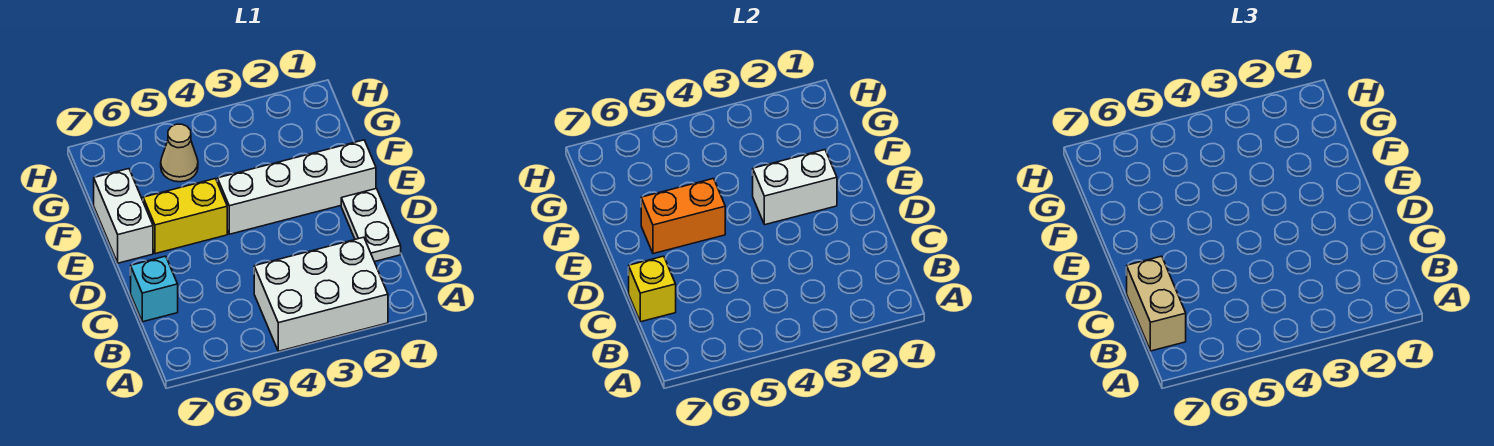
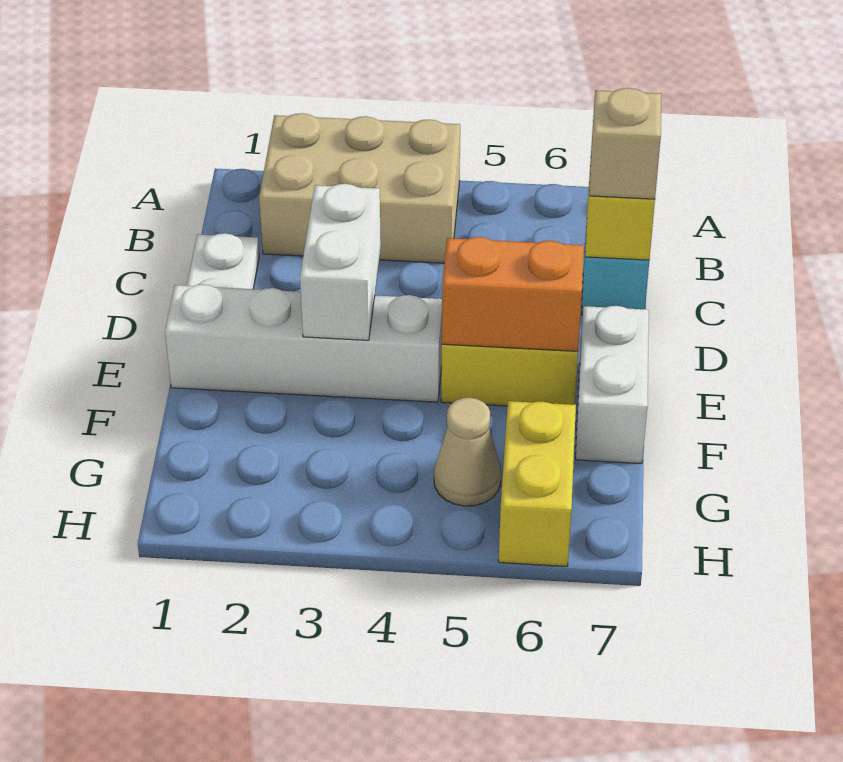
white brick A2:B4 level 1 -> tan brick A2:B4 level 1
tan brick B7:C7 level 3 -> tan brick C7 level 3
white brick E2:E3 level 2 -> white brick D3:E3 level 2
none -> yellow brick G6:H6 level 1

